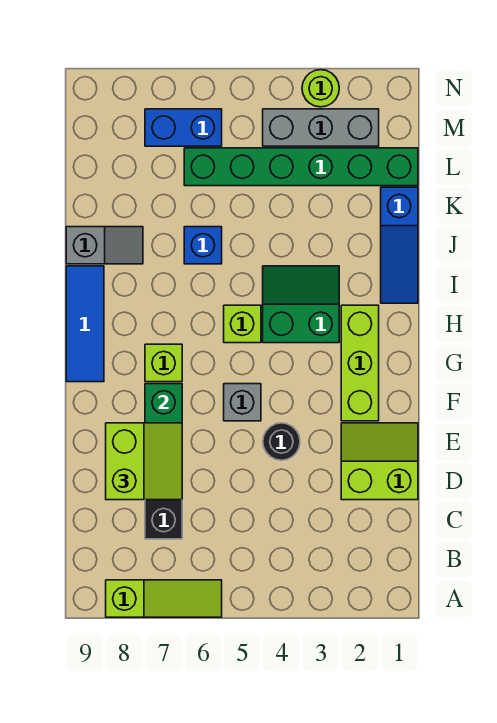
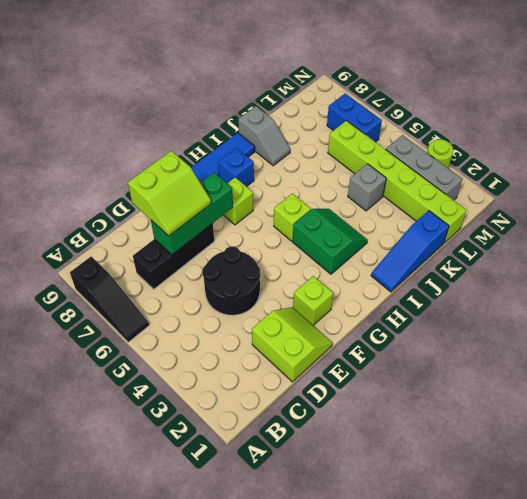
lime slope A6:A8 level 1 top 8 -> black slope A6:A8 level 1 top 8
black round brick E4 level 1 -> black round brick D4:E5 level 1
lime brick F2:H2 level 1 -> lime brick F2 level 1
grey brick F5 level 1 -> grey brick K4 level 1
blue brick J6 level 1 -> blue brick H8 level 1
green brick L1:L6 level 1 -> lime brick L1:L6 level 1

